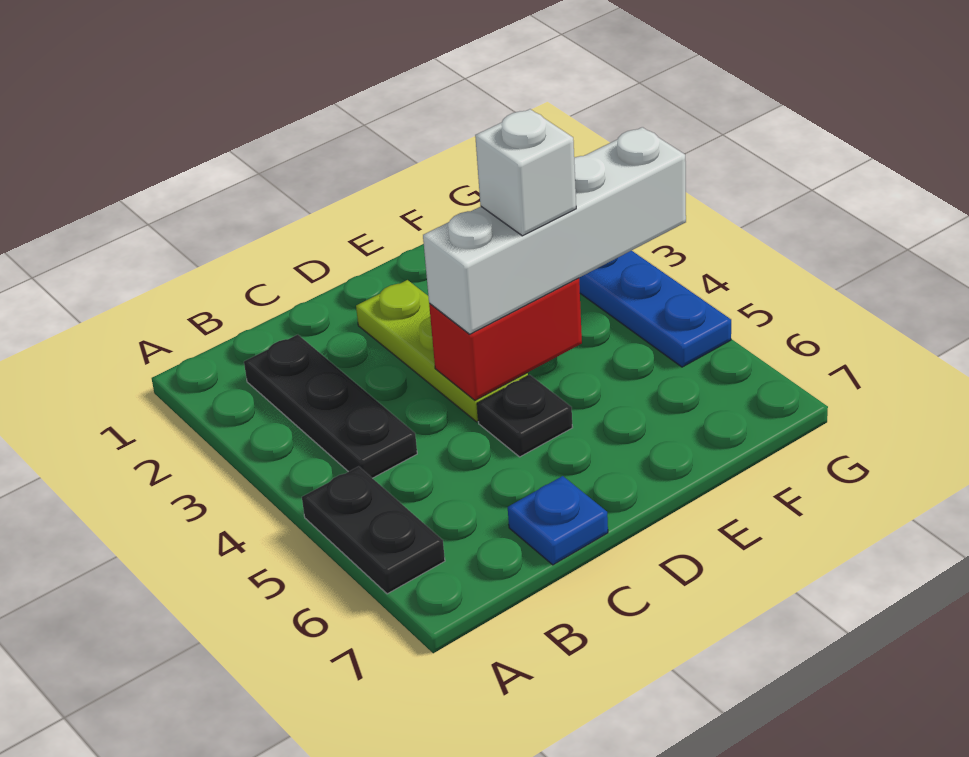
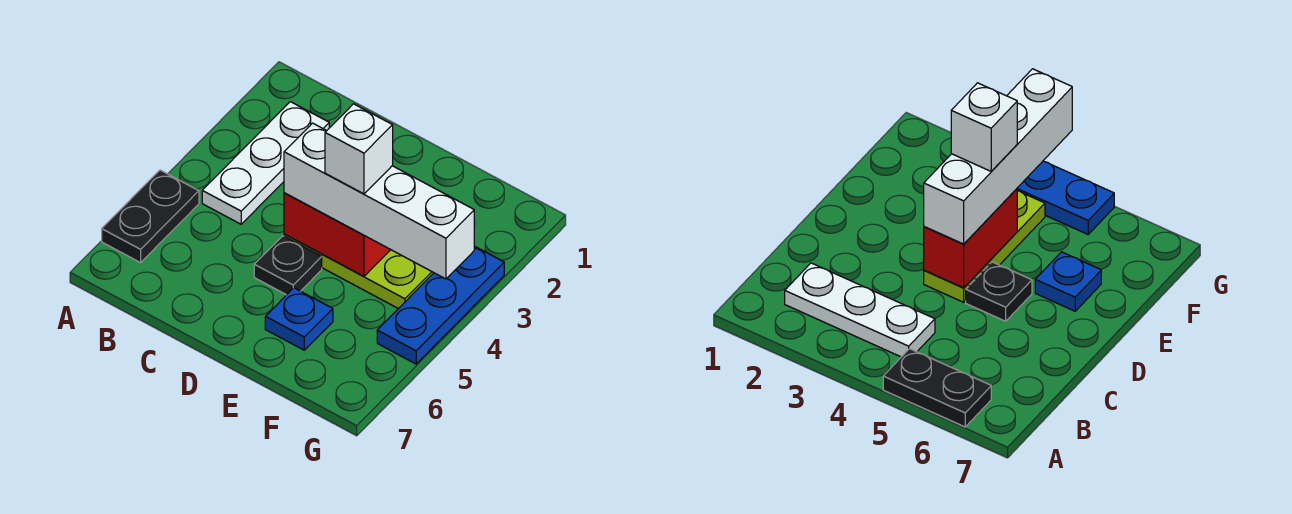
black plate B2:B4 level 1 -> white plate B2:B4 level 1
blue plate C7 level 1 -> blue plate E6 level 1
lime plate D2:D4 level 1 -> lime plate D4:F4 level 1

